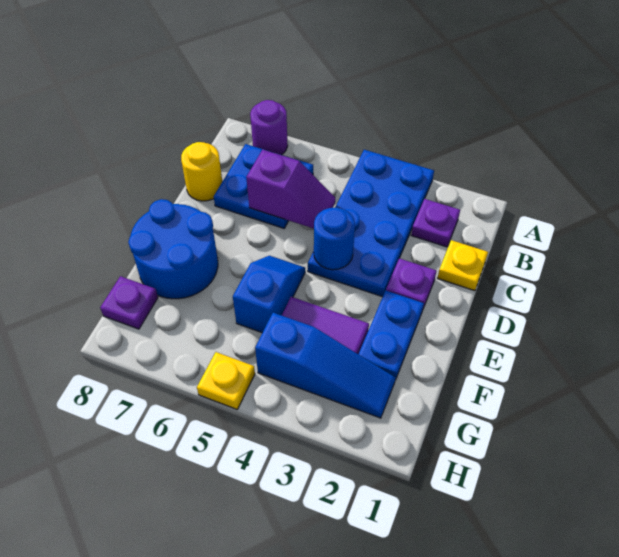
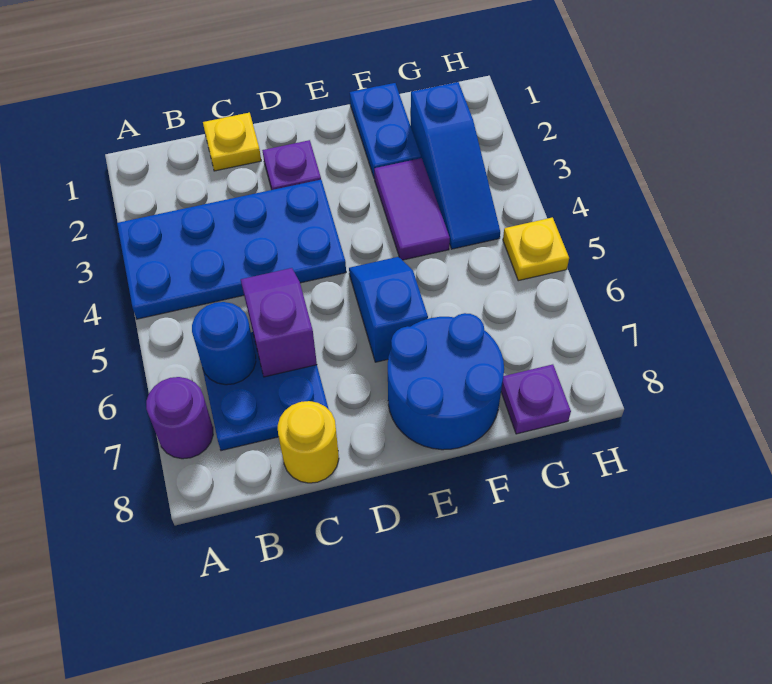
purple plate B2 level 1 -> none
blue round brick D4 level 2 -> blue round brick B6 level 2
blue plate E2:F2 level 1 -> blue plate F1:F2 level 1
blue slope E5:F5 level 1 top F -> blue slope E5:E6 level 1 top 6
blue slope G2:G4 level 1 top 4 -> blue slope G2:G4 level 1 top 2

